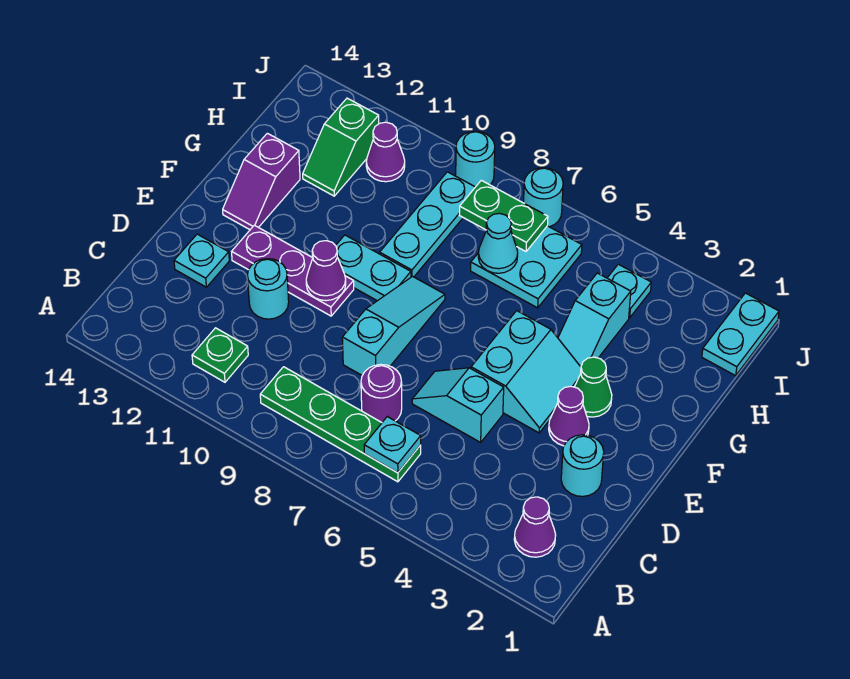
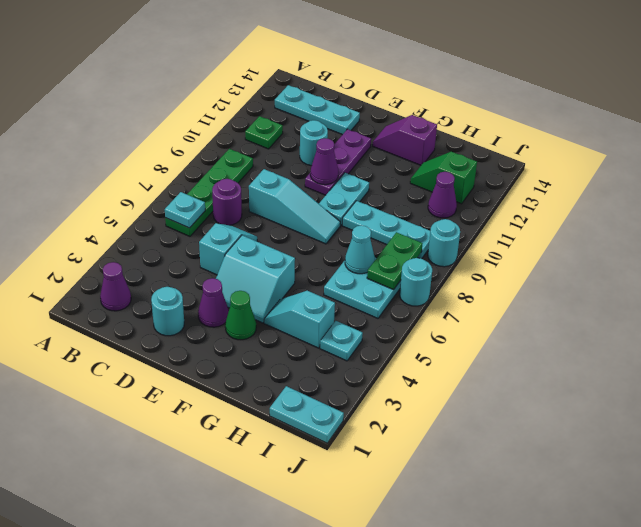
cyan plate D13 level 1 -> cyan plate B13:D13 level 1

